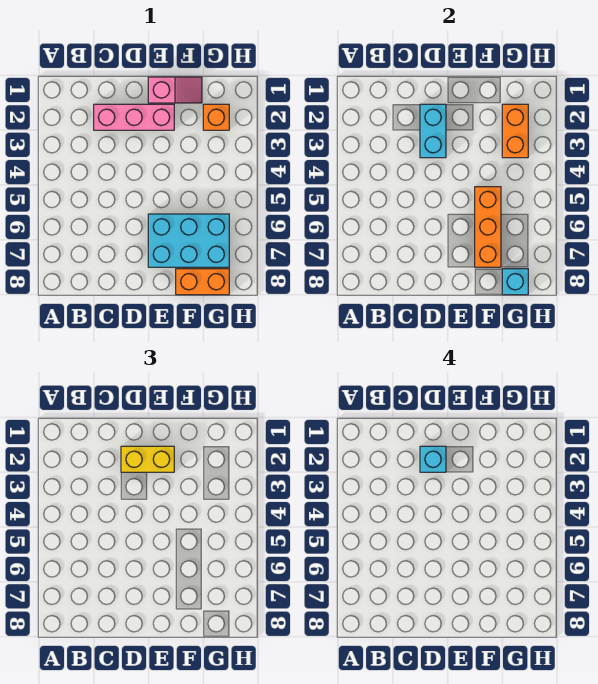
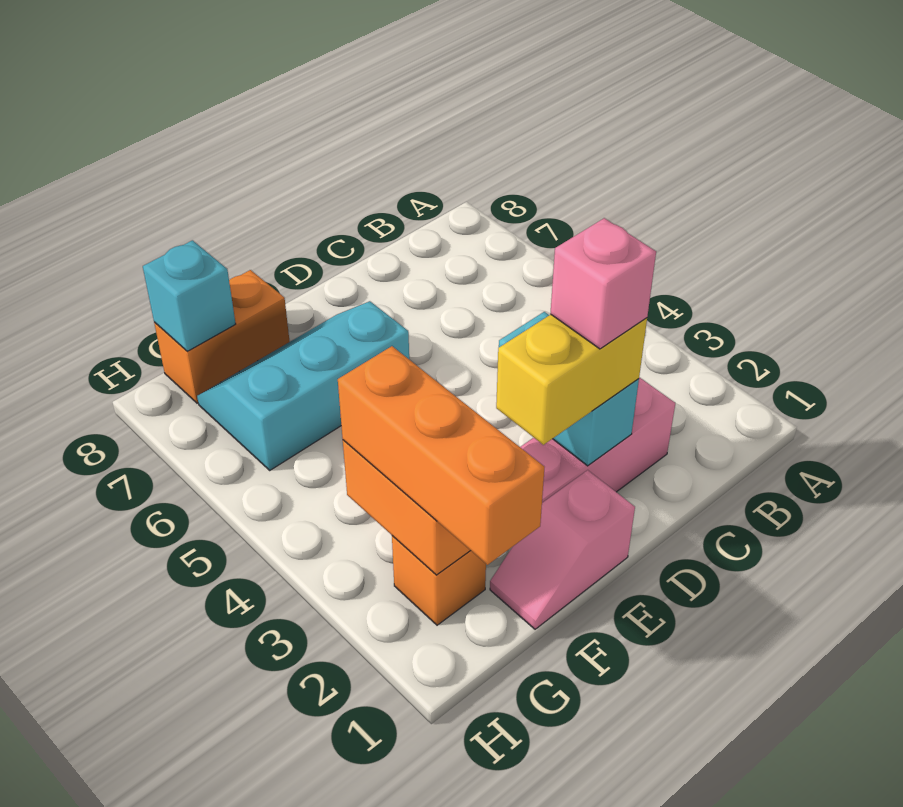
cyan brick D2 level 4 -> pink brick D2 level 4
cyan brick E6:G7 level 1 -> cyan slope E6:G7 level 1 top 6
orange brick F5:F7 level 2 -> orange brick G1:G3 level 3

